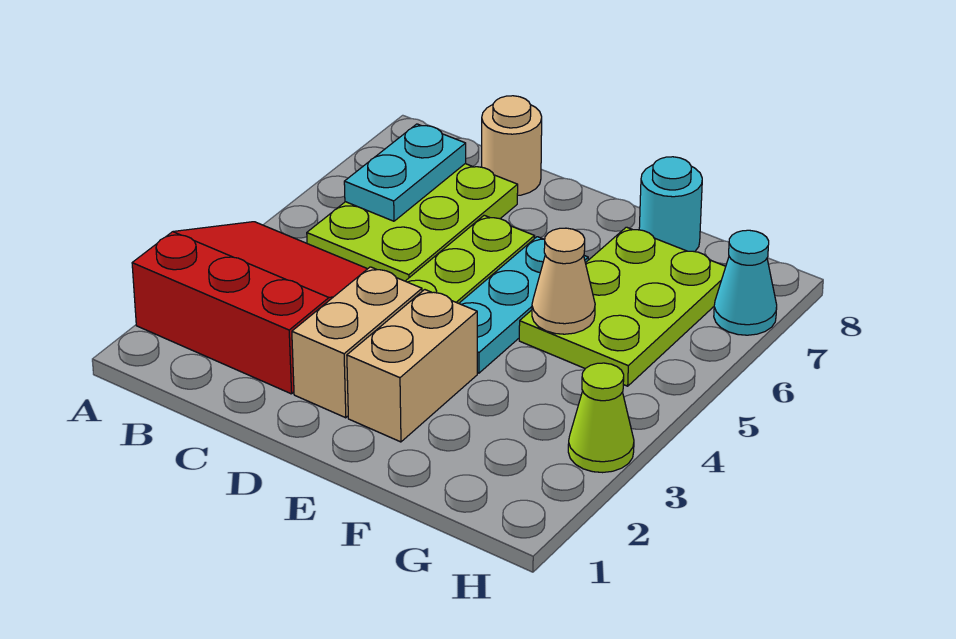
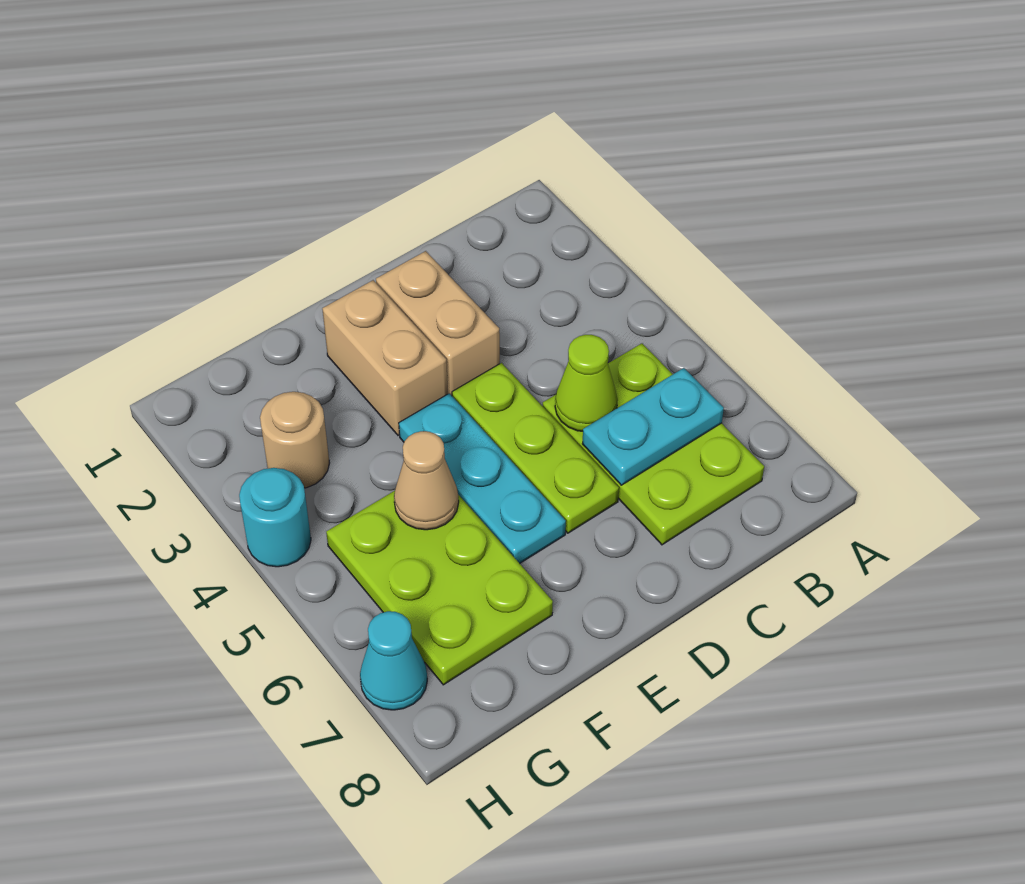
red slope A2:C4 level 1 top 2 -> none
cyan plate B6:B7 level 2 -> cyan plate B6:C6 level 2
tan round brick C8 level 1 -> tan round brick G3 level 1
cyan round brick F8 level 1 -> cyan round brick H4 level 1
lime cone H3 level 1 -> lime cone C5 level 2

